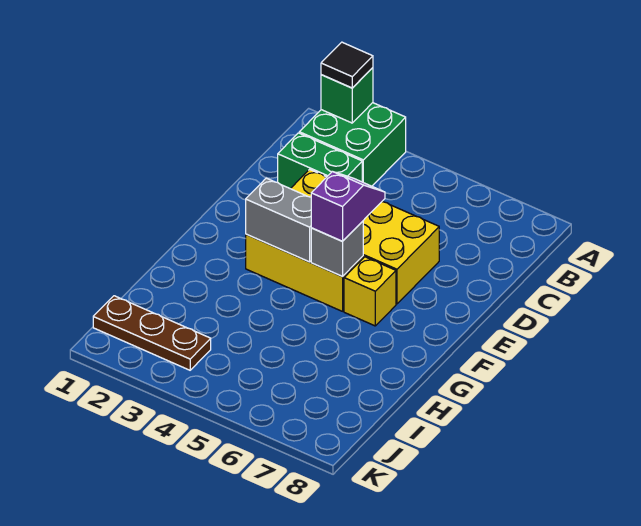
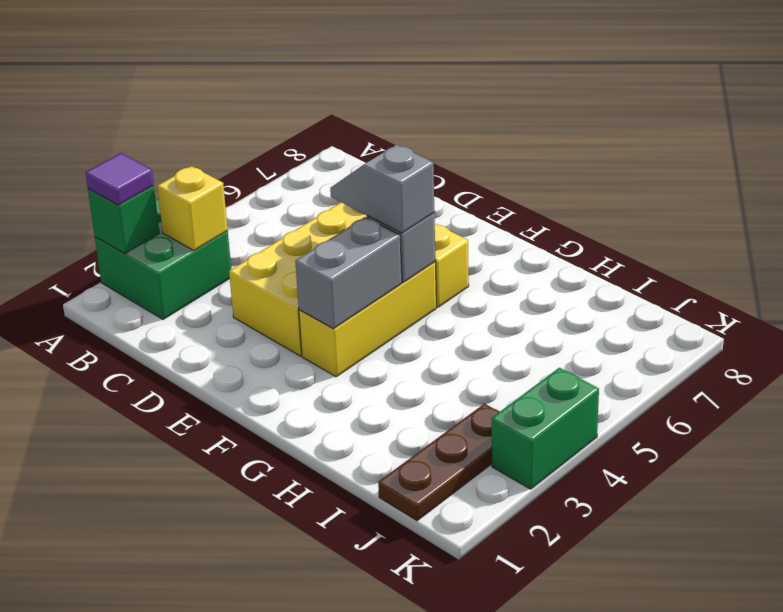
black tile A2 level 3 -> purple tile A2 level 3
none -> yellow brick B3 level 2
green brick C2:C3 level 1 -> green brick K3:K4 level 1
purple slope E5:F5 level 3 top F -> grey slope E5:F5 level 3 top F

